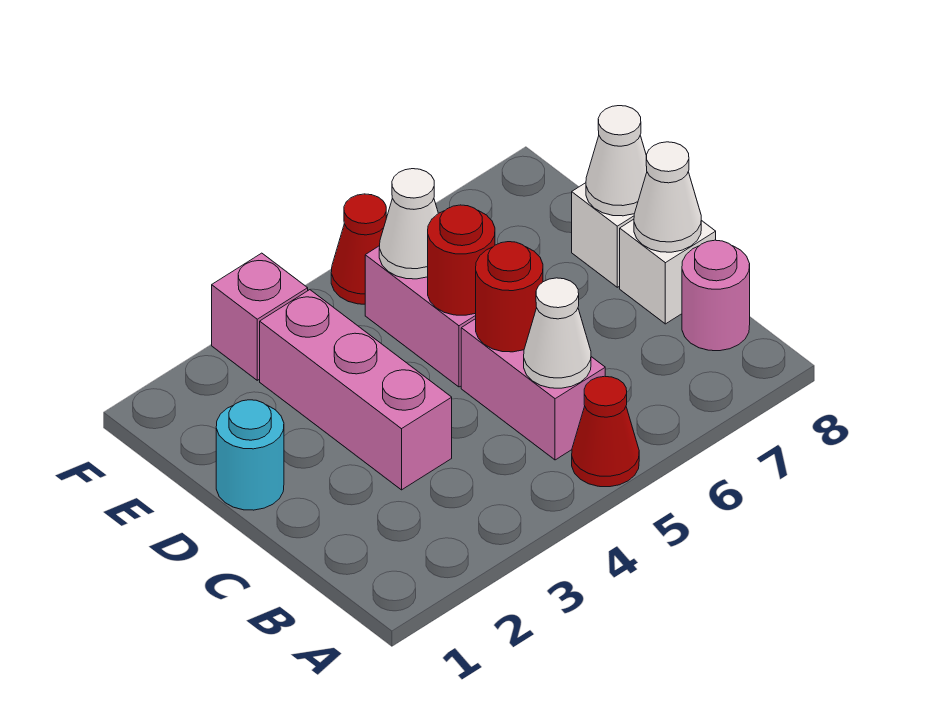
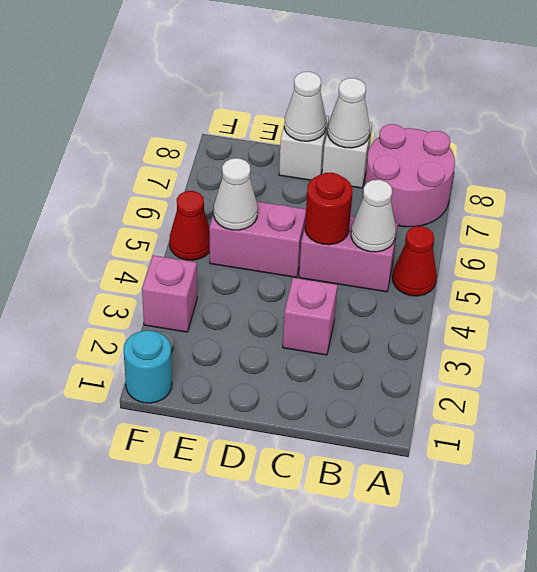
pink round brick B8 level 1 -> pink round brick A7:B8 level 1
pink brick C3:E3 level 1 -> pink brick C3 level 1
cyan round brick D1 level 1 -> cyan round brick F1 level 1
red round brick D5 level 2 -> none

